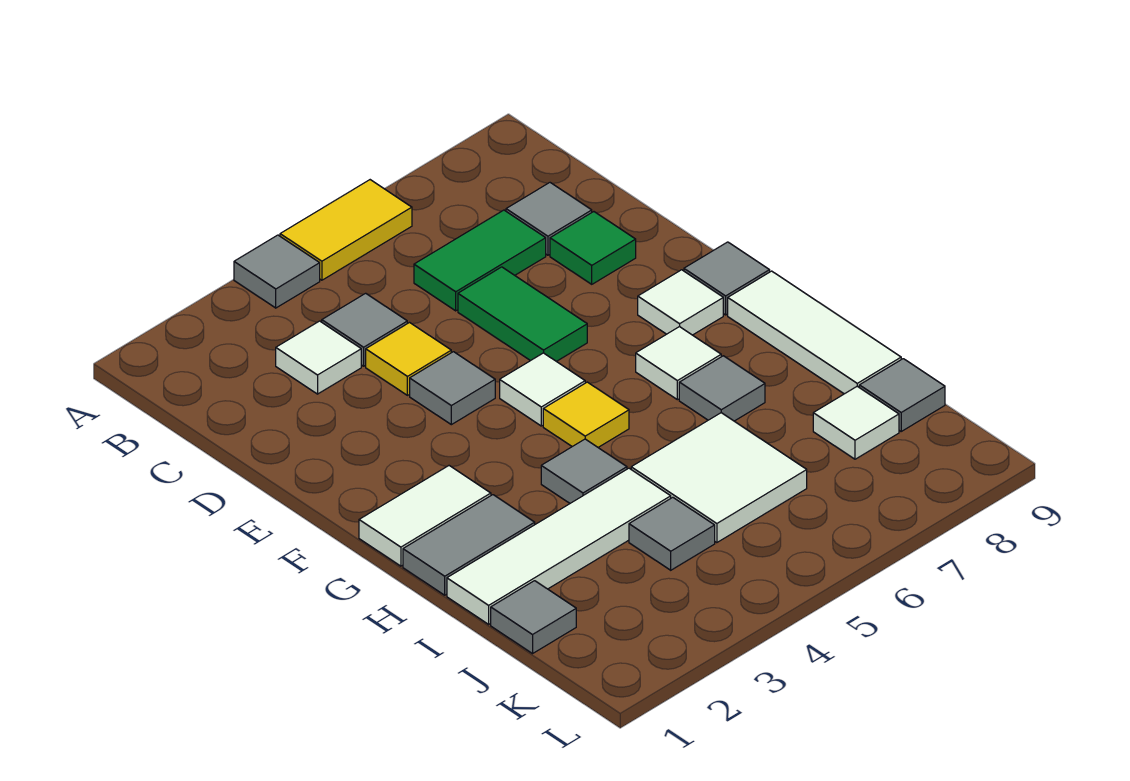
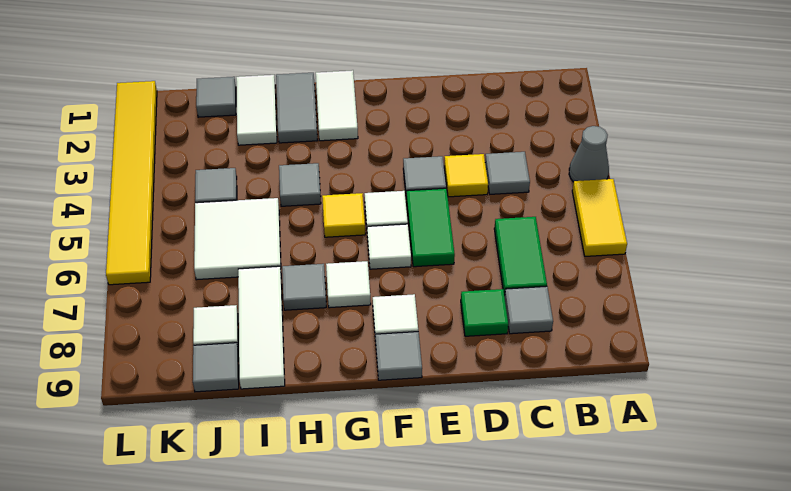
grey tile A4 level 1 -> grey cone A4 level 1
white tile C3 level 1 -> white tile F6 level 1
green tile D6:E6 level 1 -> green tile E5:E6 level 1
white tile G9:I9 level 1 -> white tile I7:I9 level 1
white tile I1:I4 level 1 -> white tile I1:I2 level 1
none -> yellow tile L1:L6 level 1

